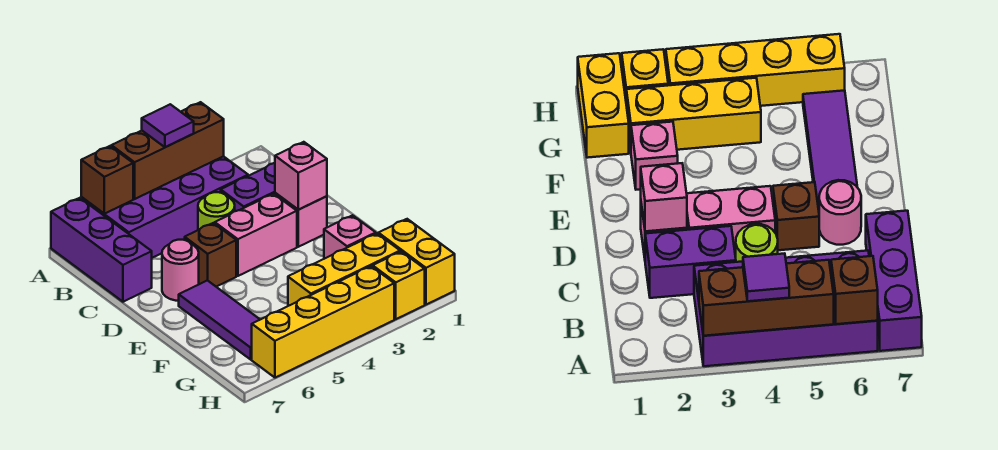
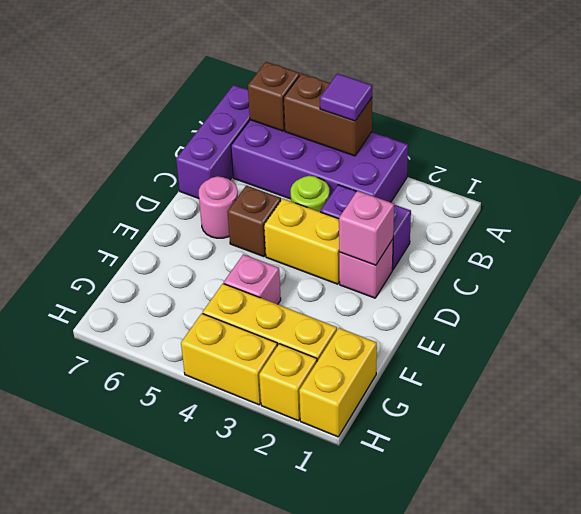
brown brick A3:A5 level 2 -> brown brick A4:A5 level 2
pink brick D3:D4 level 1 -> yellow brick D3:D4 level 1
purple tile E6:G6 level 1 -> none
pink brick F2 level 1 -> pink brick F4 level 1
yellow brick H3:H6 level 1 -> yellow brick H3:H4 level 1

